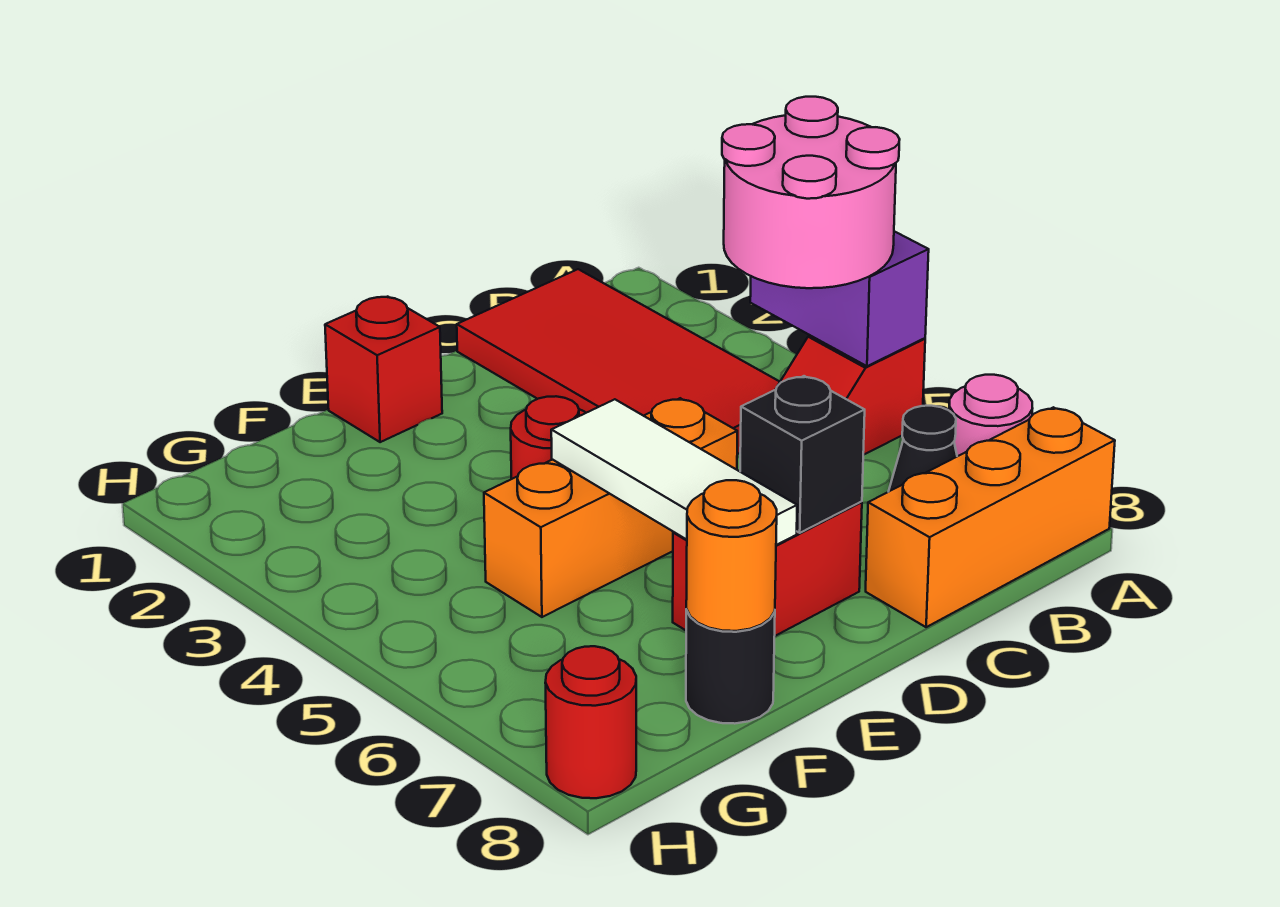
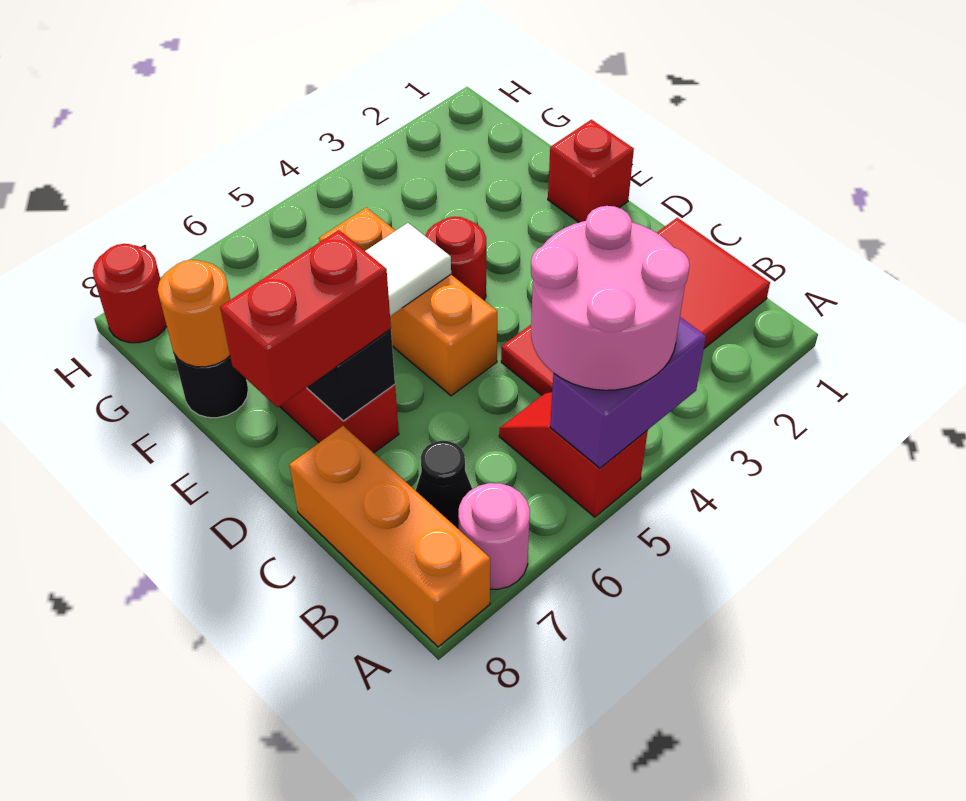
none -> red brick D7:D8 level 3

